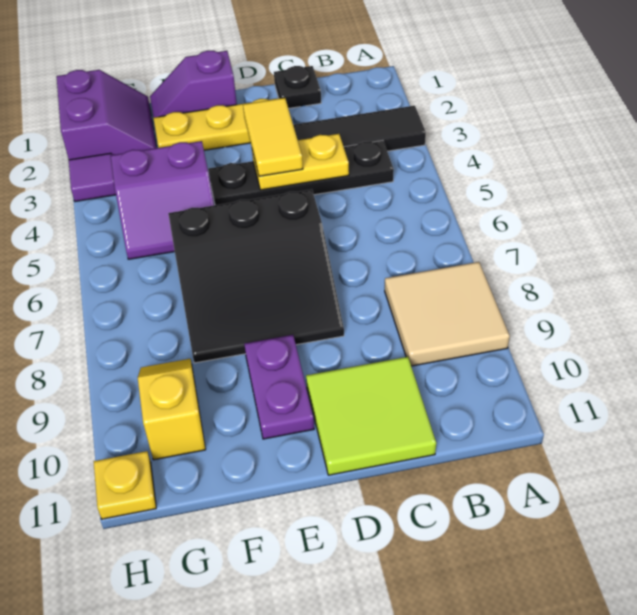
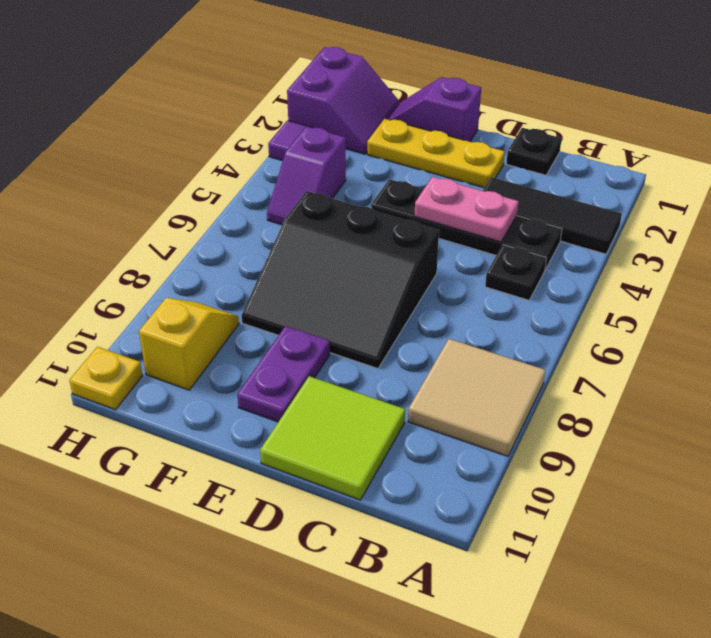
none -> black plate B5 level 1
yellow plate C4:D4 level 2 -> pink plate C4:D4 level 2
yellow tile D3:D4 level 3 -> none
purple slope F4:G5 level 1 top 4 -> purple slope G4:G5 level 1 top 4

